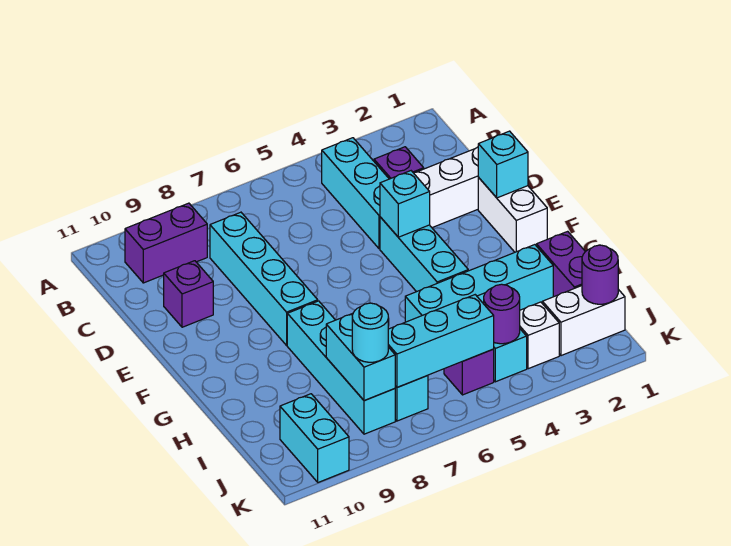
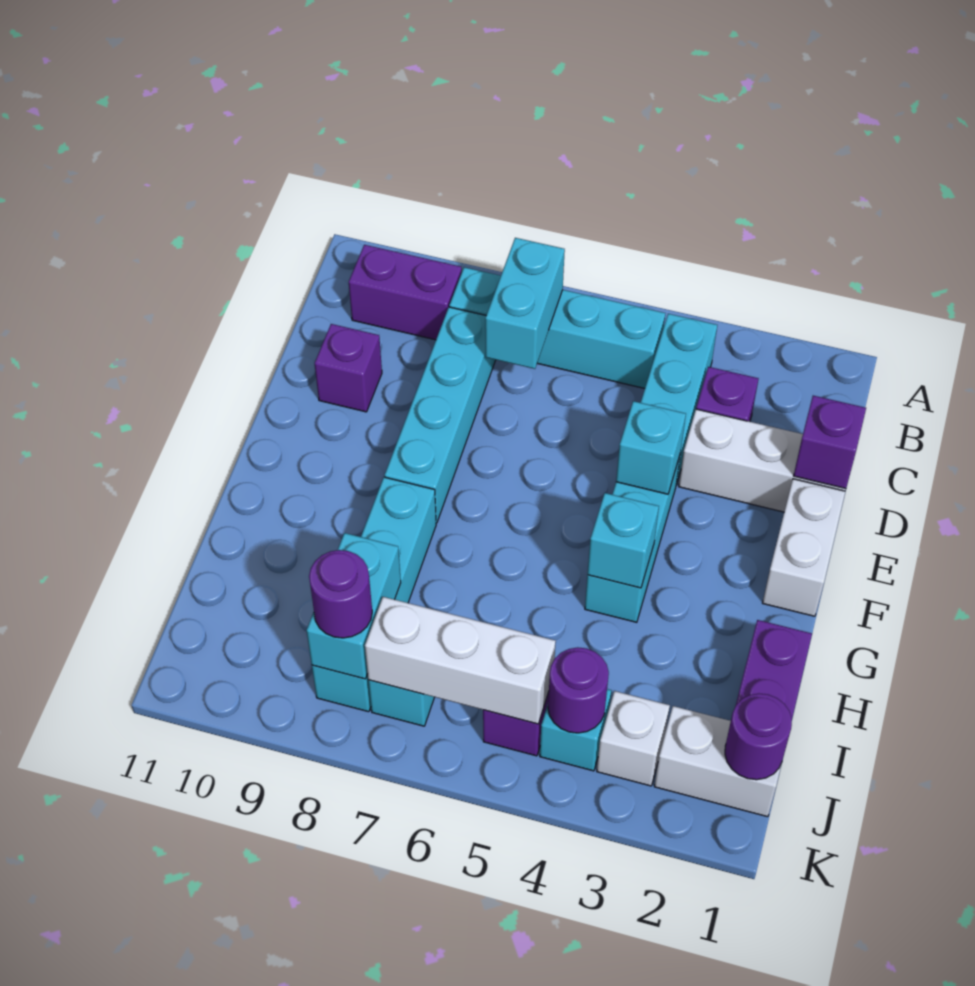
none -> purple brick D1 level 2
cyan brick E1 level 2 -> cyan brick G4 level 2
cyan brick H2:H5 level 1 -> cyan brick B5:B8 level 1
cyan brick J5:J7 level 2 -> white brick J5:J7 level 2
cyan round brick J8 level 3 -> purple round brick J8 level 3
cyan brick J10:K10 level 1 -> cyan brick B7:C7 level 2

